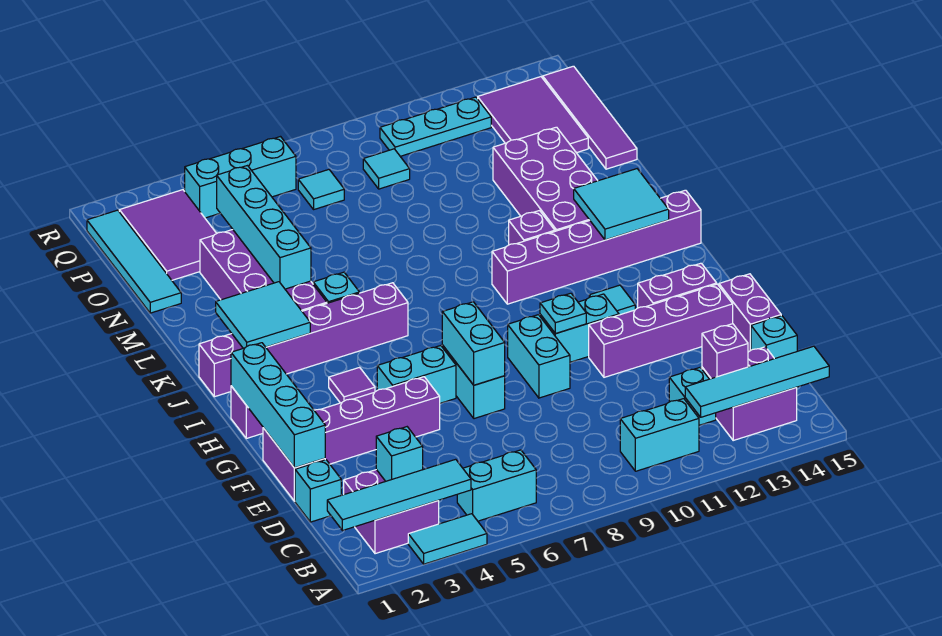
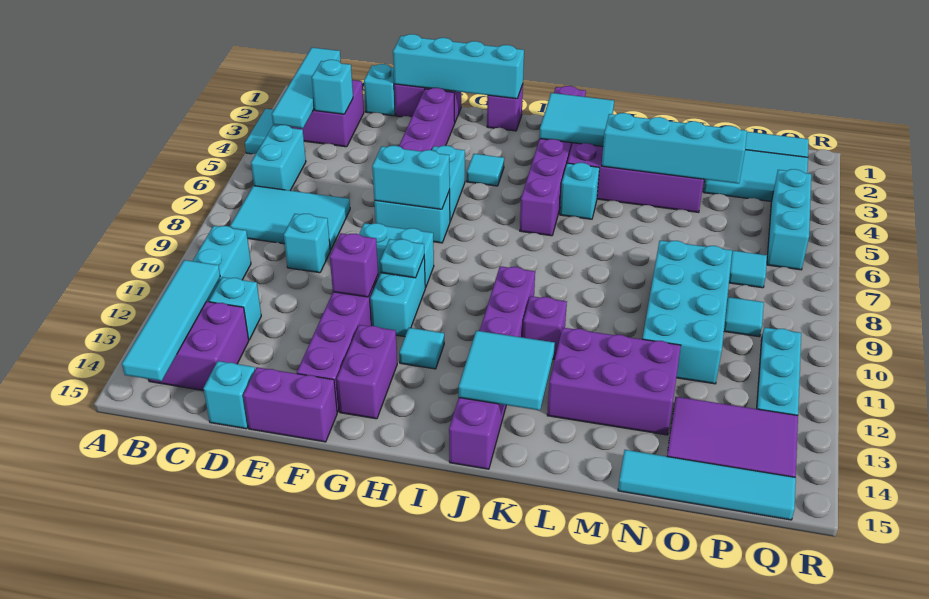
none -> cyan tile B7:D8 level 1
purple brick C13 level 2 -> purple brick F11 level 2
none -> cyan brick D9 level 1
purple tile H4 level 1 -> cyan tile H4 level 1
purple brick K12:N13 level 1 -> purple brick L12:N13 level 1
none -> cyan brick N8:O11 level 1
purple tile N15:Q15 level 1 -> cyan tile N15:Q15 level 1
purple tile O2:Q3 level 1 -> cyan tile O2:Q3 level 1

